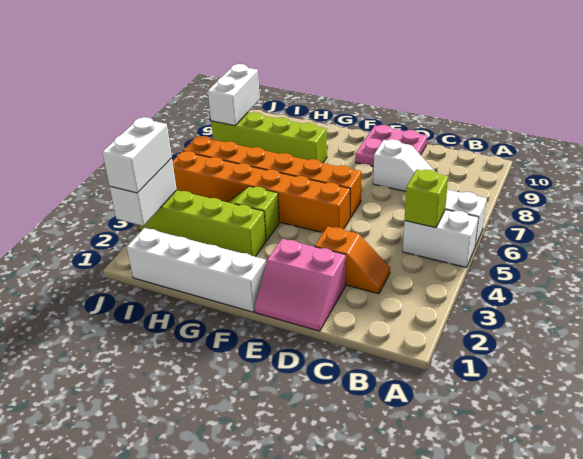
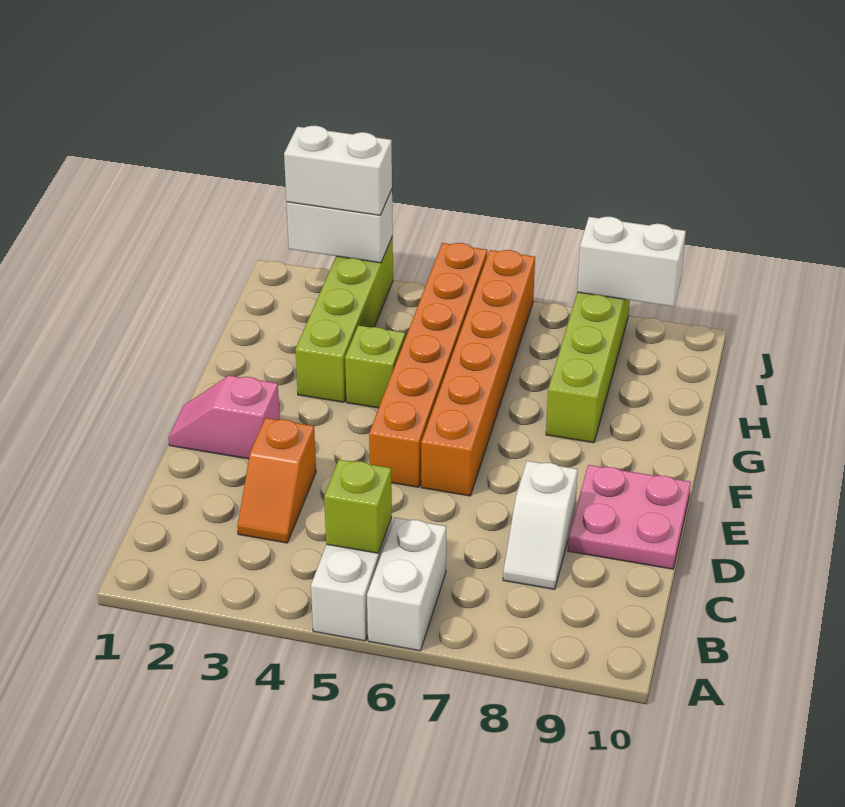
pink slope D1:E2 level 1 top 2 -> pink slope E1:E2 level 1 top 2
white brick F1:I1 level 1 -> none

